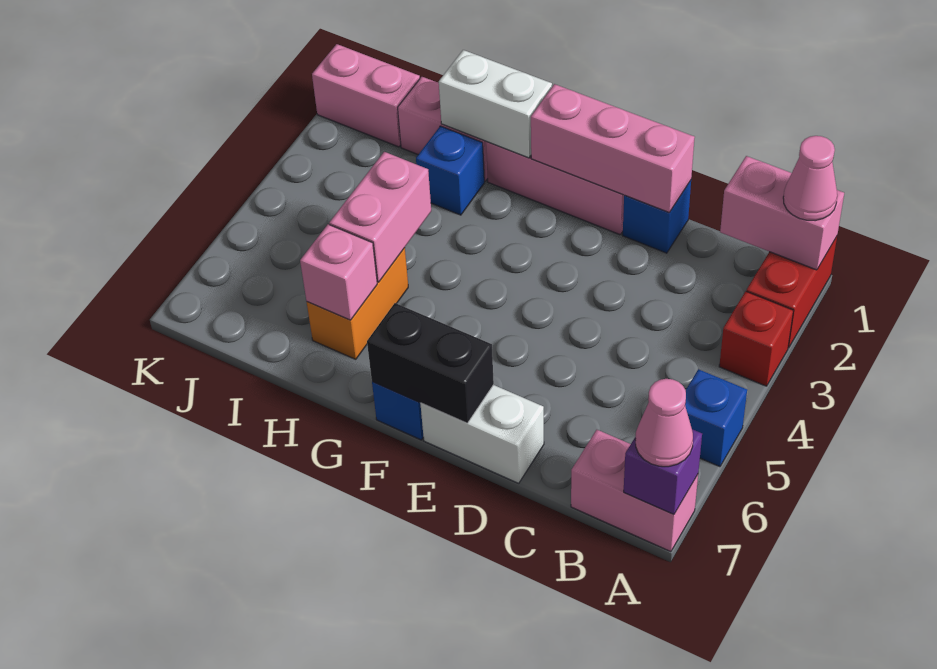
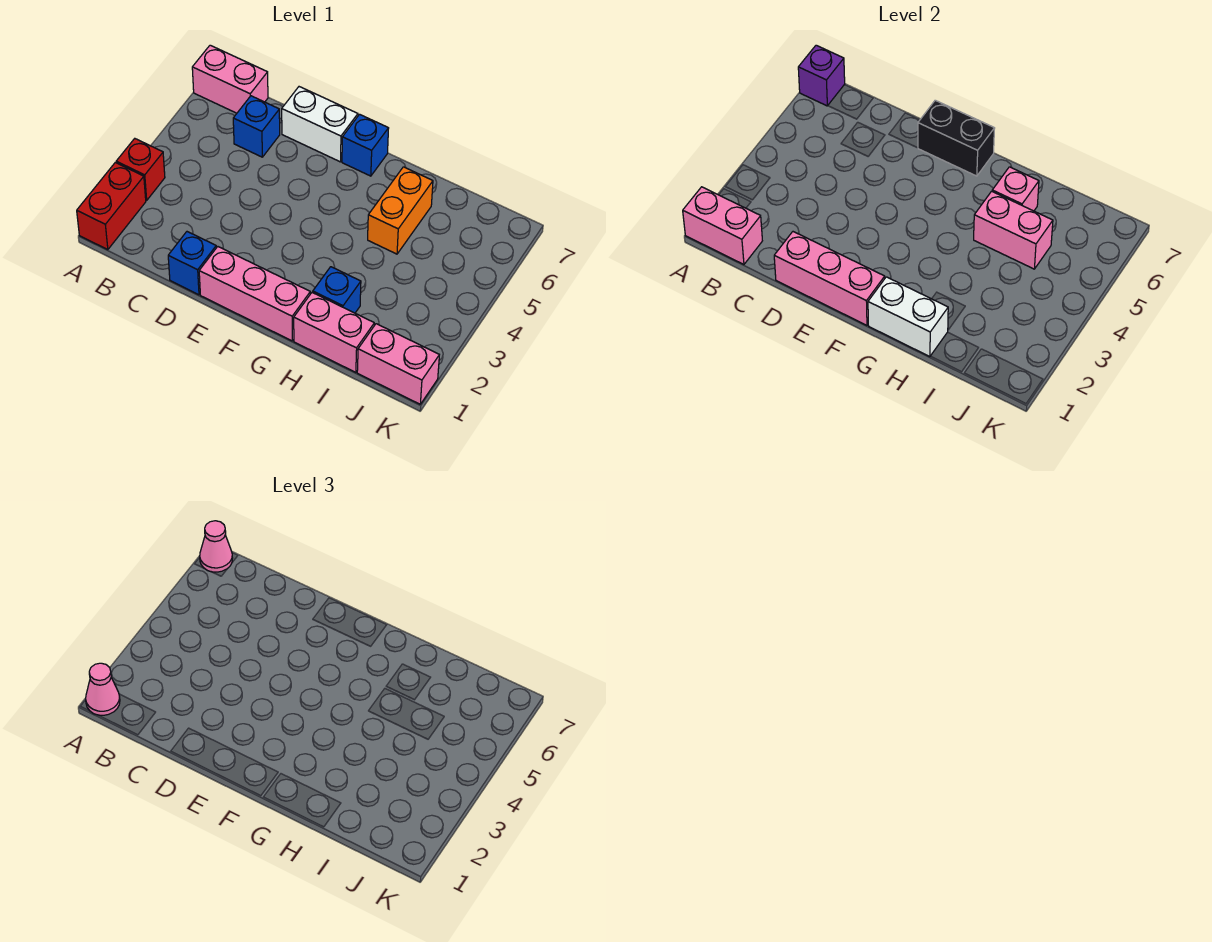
blue brick A5 level 1 -> blue brick C6 level 1
pink brick H4:H5 level 2 -> pink brick H5:I5 level 2

